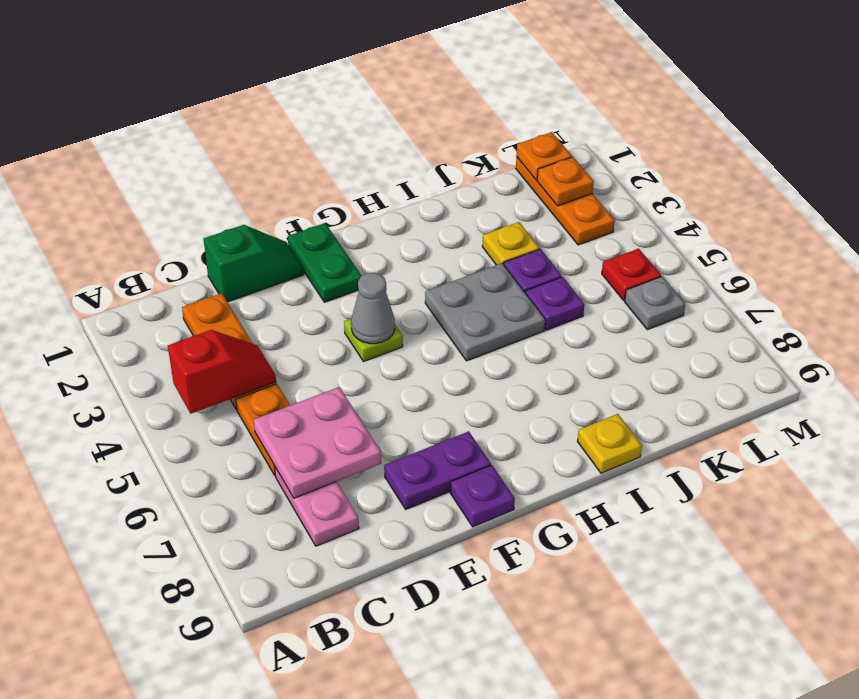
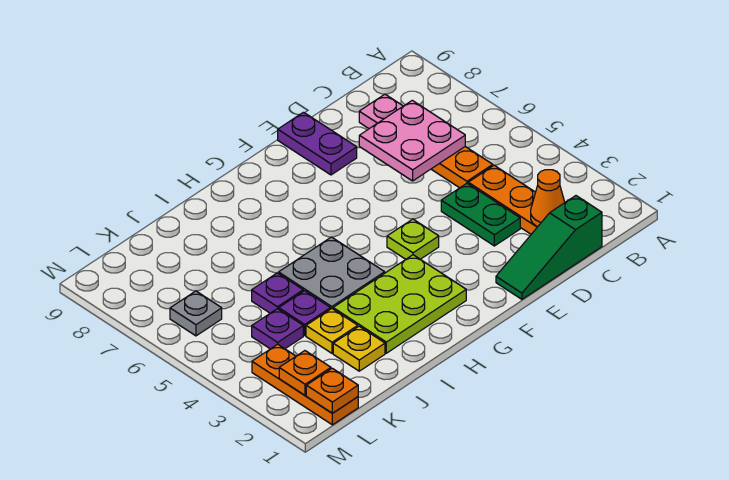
red slope B4:C4 level 2 top B -> none
none -> orange cone C2 level 2
green slope D1:E1 level 1 top D -> green slope C1:E1 level 1 top C
purple plate E8:F8 level 1 -> purple plate E8:E9 level 1
green plate F1:F2 level 1 -> green plate D3:D4 level 1
grey cone F4 level 2 -> none
purple plate F9 level 1 -> purple plate K4 level 1
none -> lime plate G2:I3 level 1
yellow plate I9 level 1 -> yellow plate J2 level 1
red plate L5 level 1 -> none

